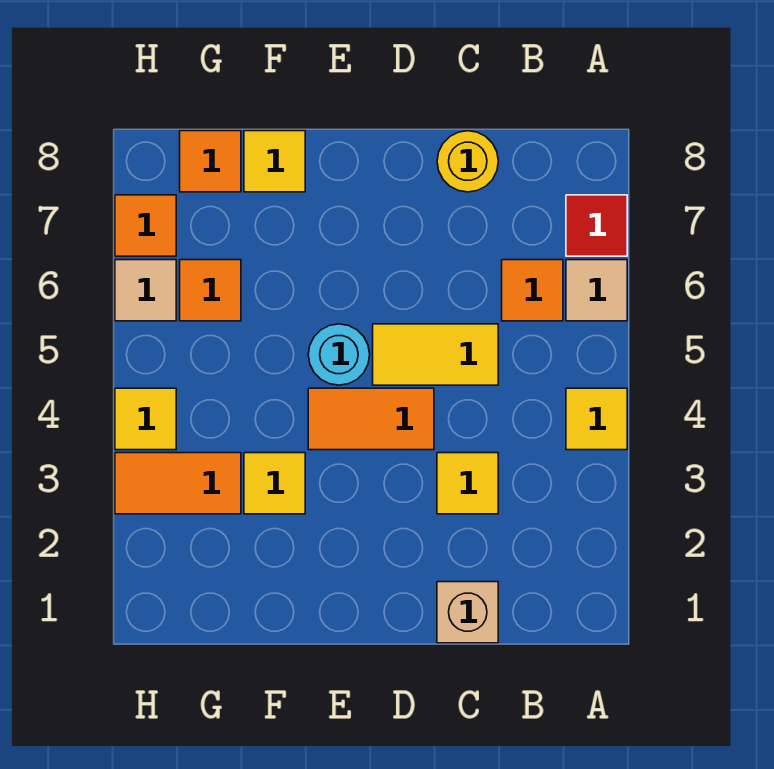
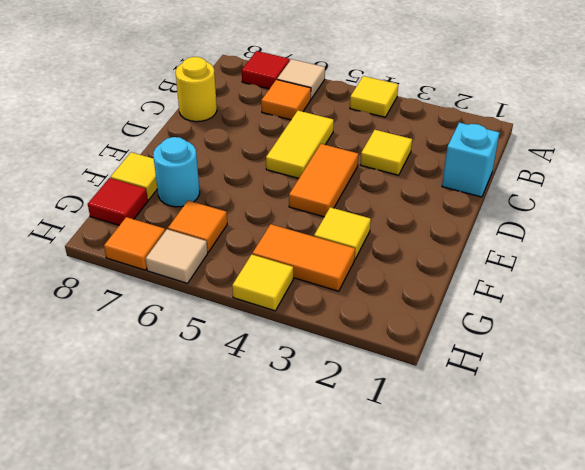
tan brick C1 level 1 -> cyan brick C1 level 1
cyan round brick E5 level 1 -> cyan round brick F7 level 1
orange tile G3:H3 level 1 -> orange tile G3:G4 level 1
orange tile G8 level 1 -> red tile G8 level 1

